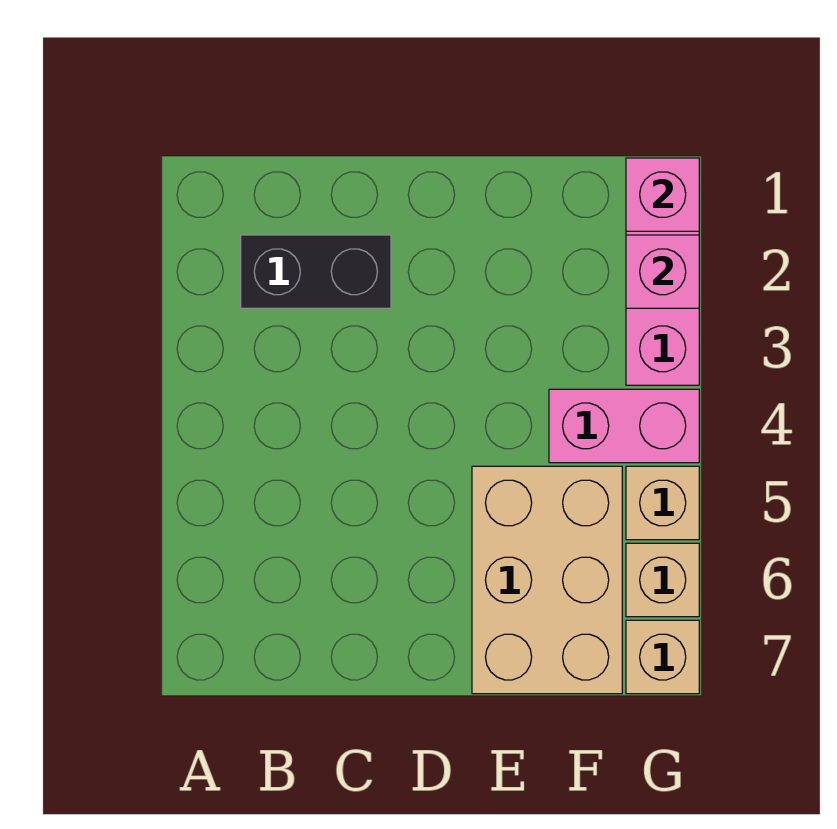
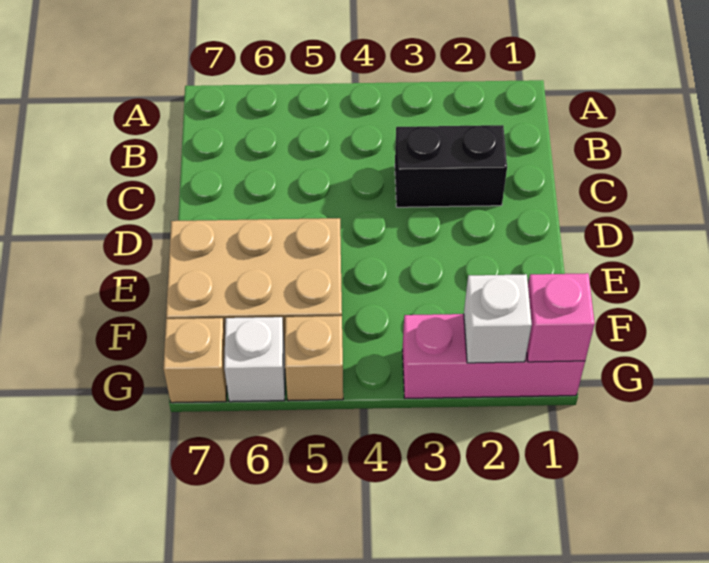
black brick B2:C2 level 1 -> black brick C2:C3 level 1
pink brick F4:G4 level 1 -> none
pink brick G2 level 2 -> white brick G2 level 2
tan brick G6 level 1 -> white brick G6 level 1

